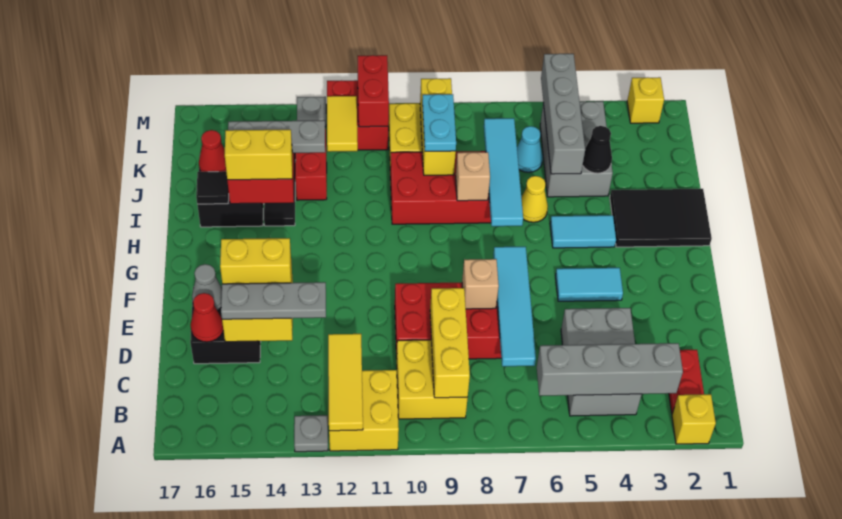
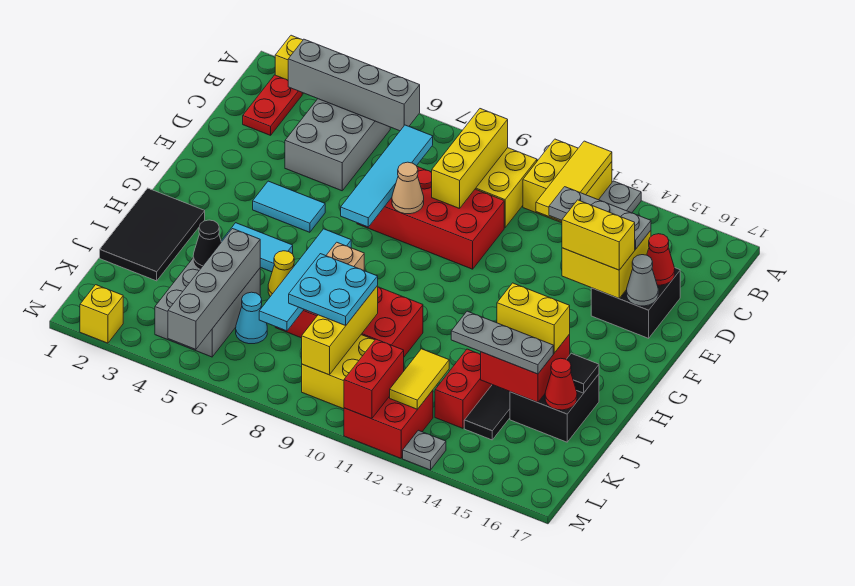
tan brick E8 level 2 -> tan cone E8 level 2
black tile H1:I3 level 1 -> black tile H1:J2 level 1
cyan plate J9:K9 level 3 -> cyan plate J8:K9 level 3

